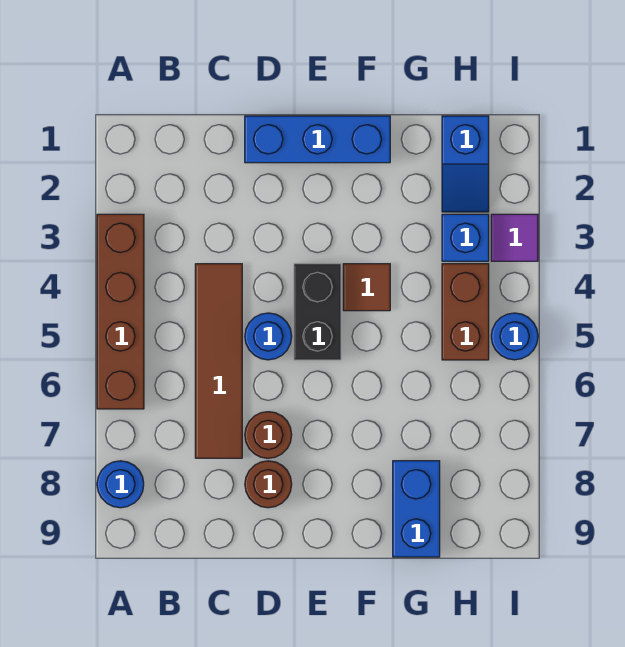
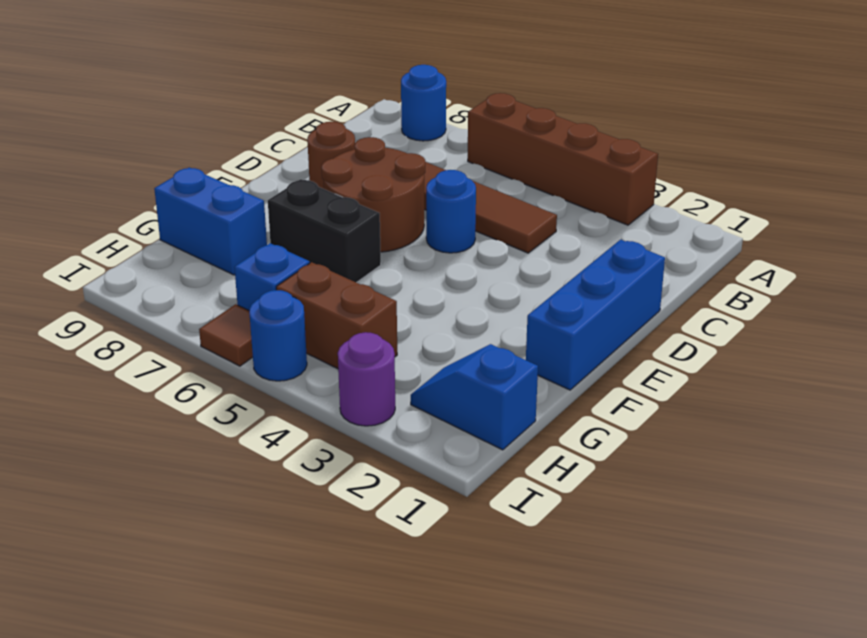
brown round brick D7 level 1 -> brown round brick D6:E7 level 1
black brick E4:E5 level 1 -> black brick F6:F7 level 1
brown tile F4 level 1 -> brown tile I6 level 1
blue brick H3 level 1 -> blue brick H6 level 1
purple tile I3 level 1 -> purple round brick I3 level 1

